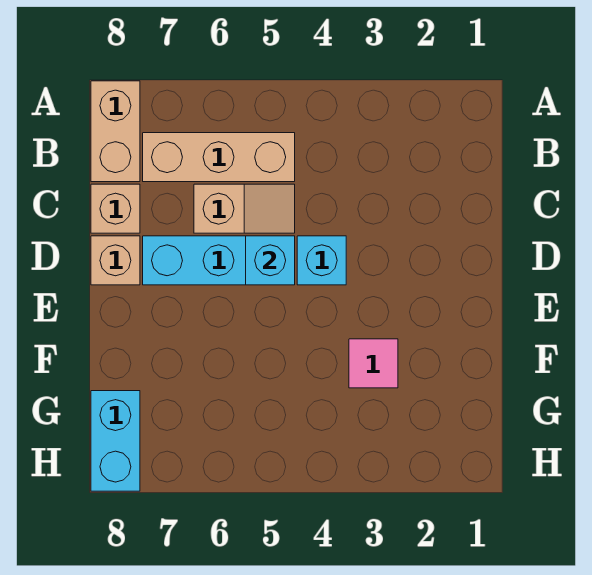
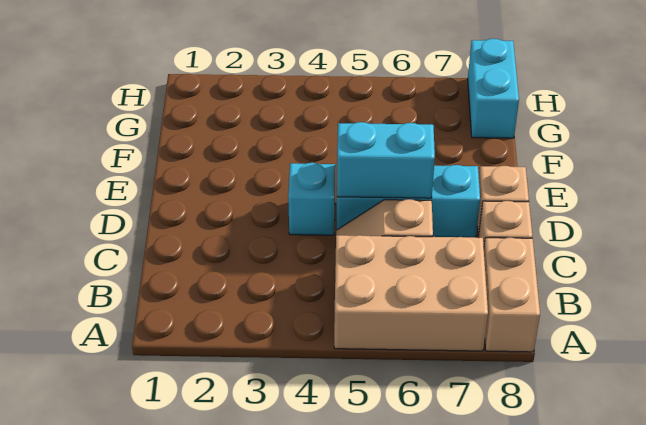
tan brick B5:B7 level 1 -> tan brick A5:B7 level 1
cyan brick D5 level 2 -> cyan brick D5:D6 level 2
pink tile F3 level 1 -> none

